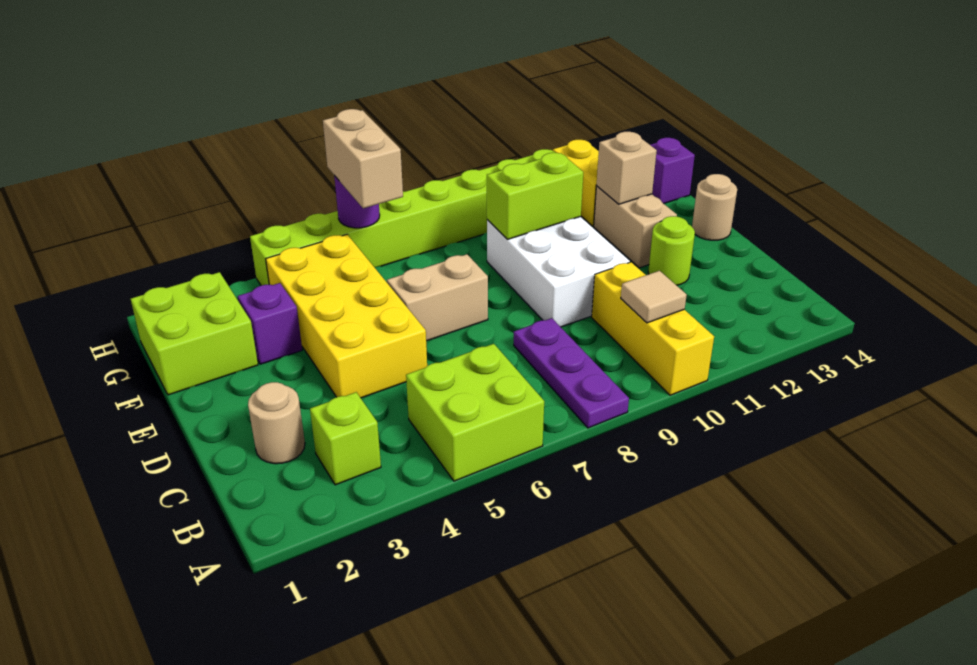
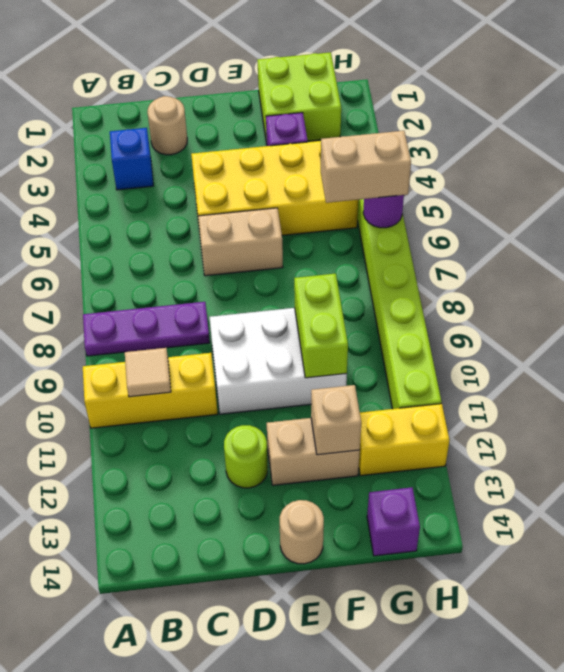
lime brick A5:B6 level 1 -> none
lime brick B3 level 1 -> blue brick B3 level 1
tan brick E6:E7 level 1 -> tan brick D6:E6 level 1

